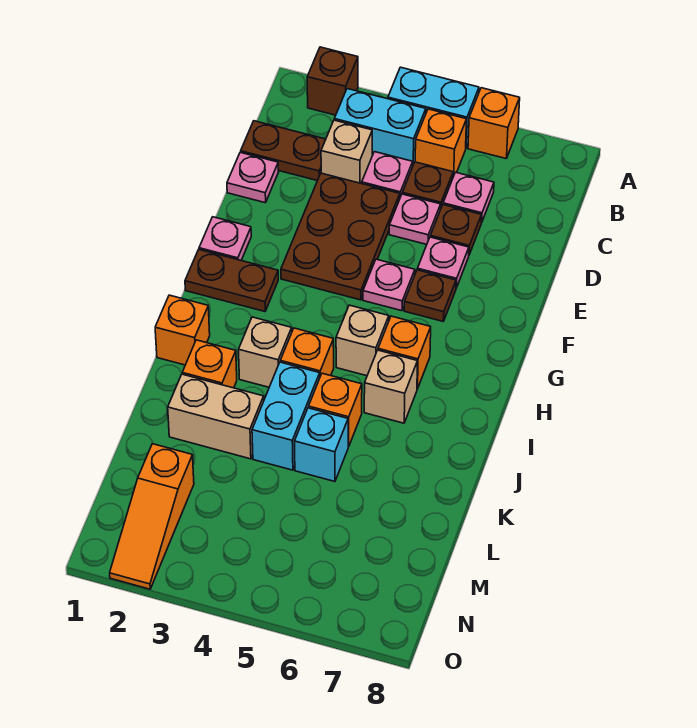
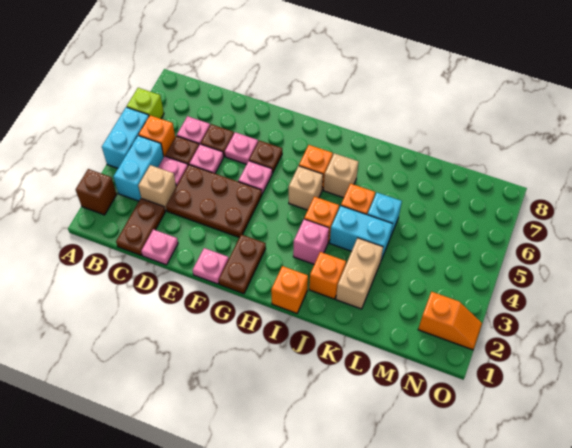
orange brick A6 level 1 -> lime brick A6 level 1
tan brick I3 level 1 -> pink brick I3 level 1
orange slope M2:O2 level 1 top M -> orange slope N2:O2 level 1 top N

